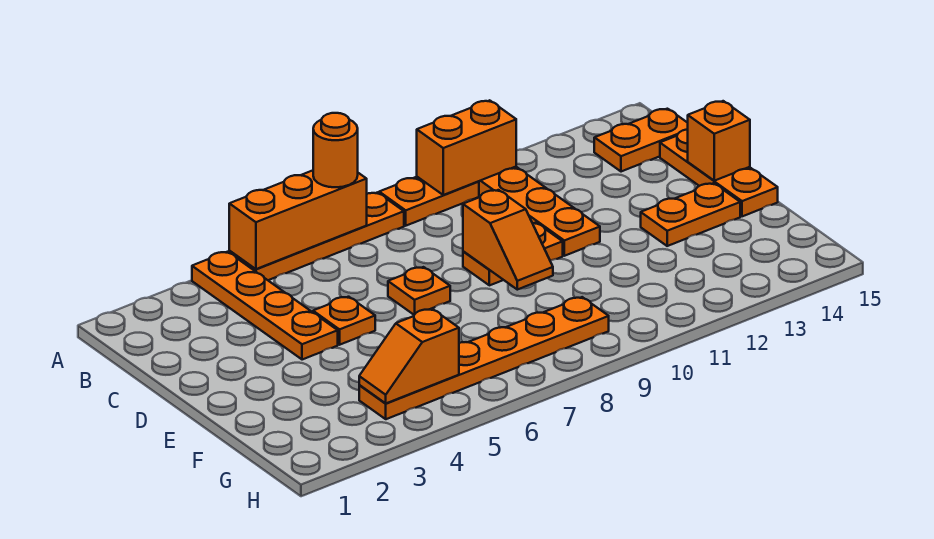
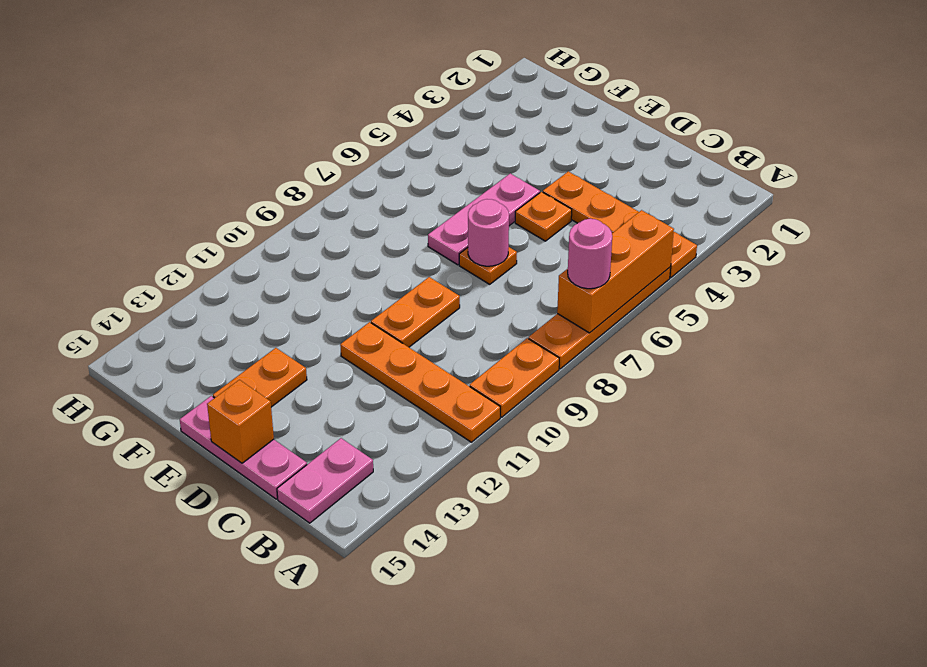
orange round brick A7 level 3 -> pink round brick A7 level 3
orange brick A10:A11 level 2 -> none
orange plate B14:B15 level 1 -> pink plate B14:B15 level 1
orange plate C15:E15 level 1 -> pink plate C15:E15 level 1
none -> pink round brick D7 level 2
orange slope D9:E9 level 2 top D -> none
none -> pink plate E5:E7 level 1
orange plate G4:G9 level 1 -> none
orange slope G4:G5 level 2 top 5 -> none

